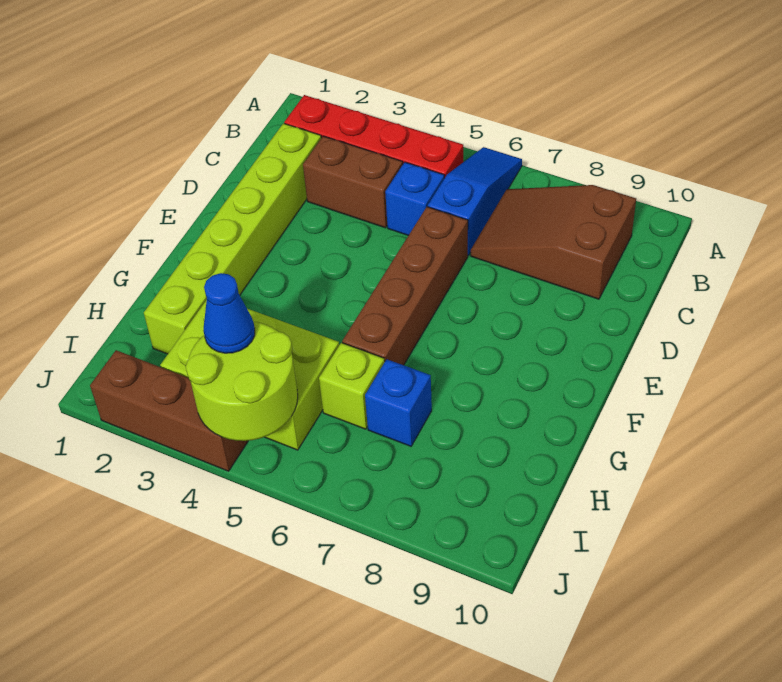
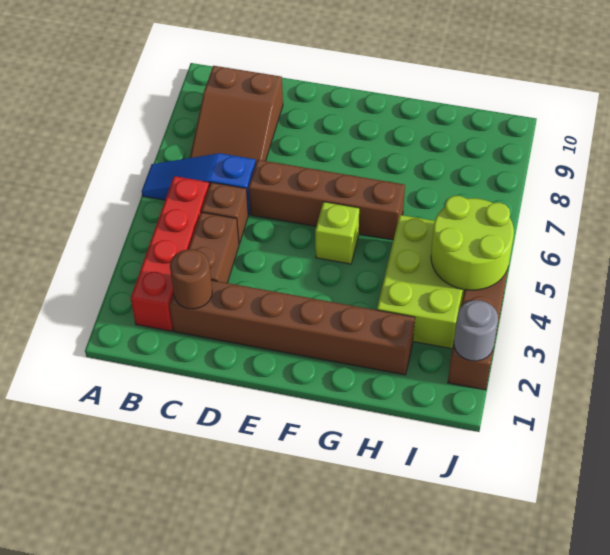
lime brick C2:H2 level 1 -> brown brick C2:H2 level 1
none -> brown round brick C2 level 2
blue brick C5 level 1 -> brown brick C5 level 1
lime brick H6 level 1 -> lime brick F5 level 1
blue brick H7 level 1 -> none
blue cone I4 level 3 -> none
none -> grey round brick J2 level 2

